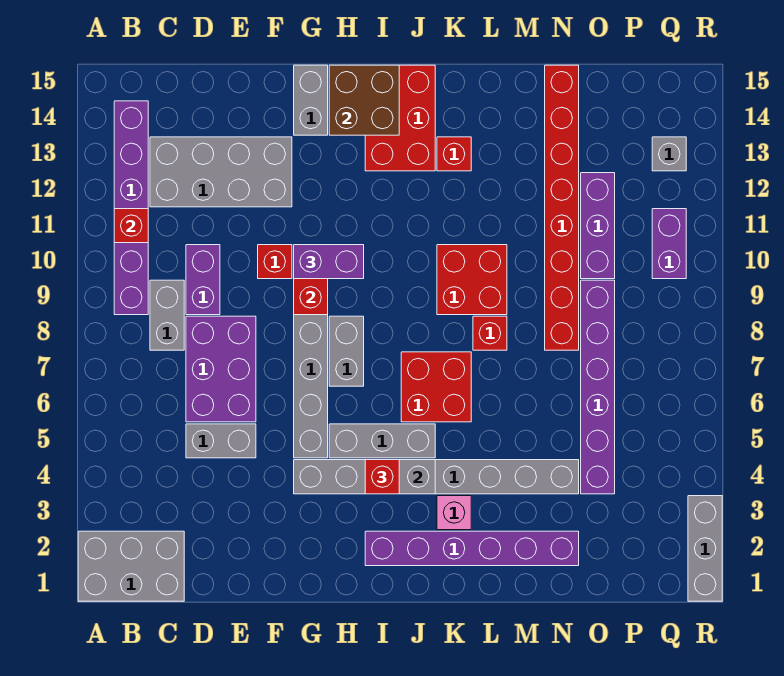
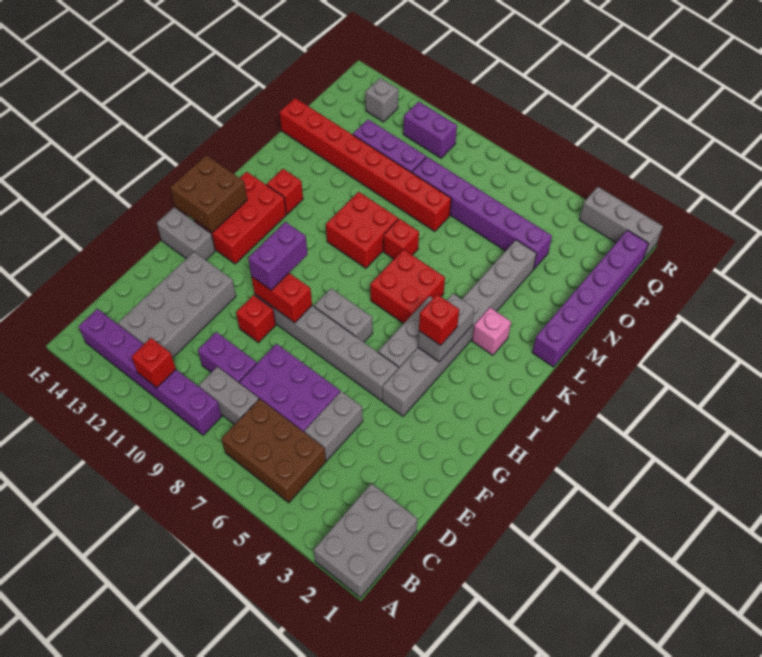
none -> brown brick B5:C7 level 1
purple brick I2:N2 level 1 -> purple brick L1:Q1 level 1
red brick I13:J15 level 1 -> red brick H13:J14 level 1

